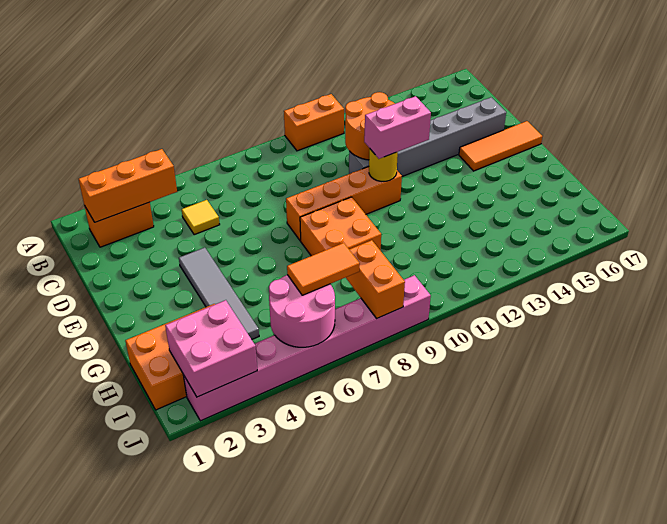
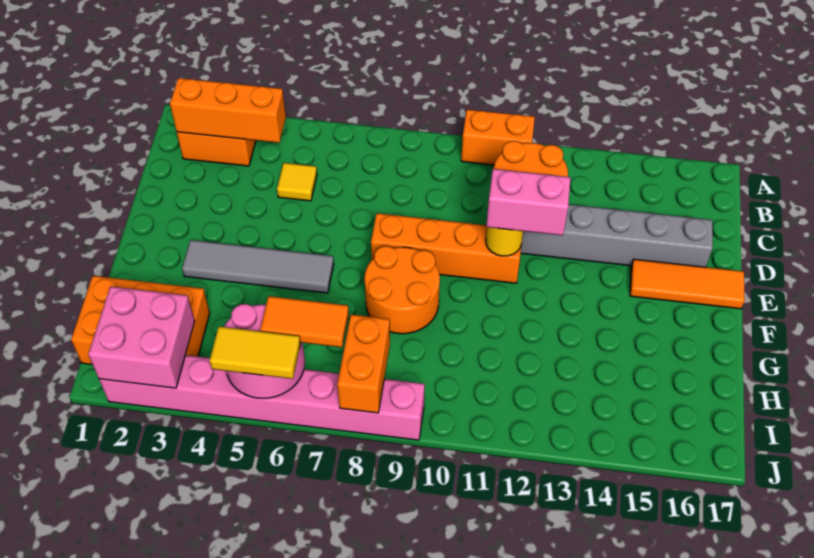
grey tile E4:H4 level 1 -> grey tile F3:F6 level 1
orange brick F8:G9 level 1 -> orange round brick F8:G9 level 1
none -> yellow tile J5:J6 level 3

